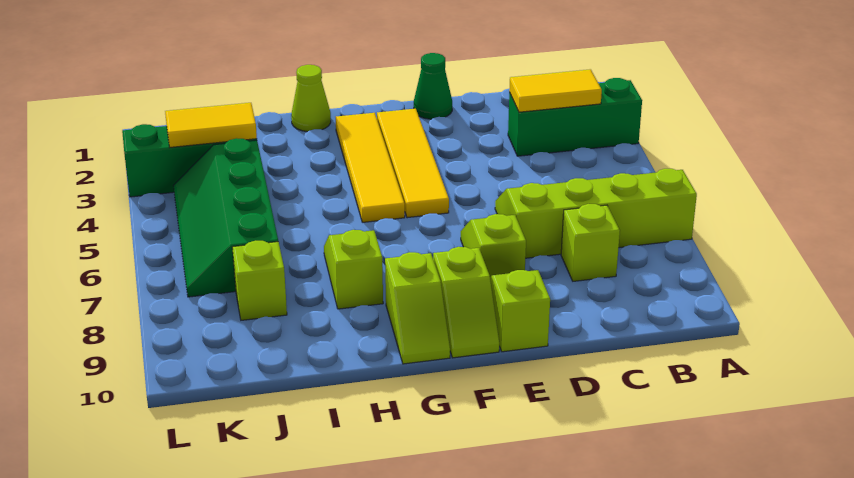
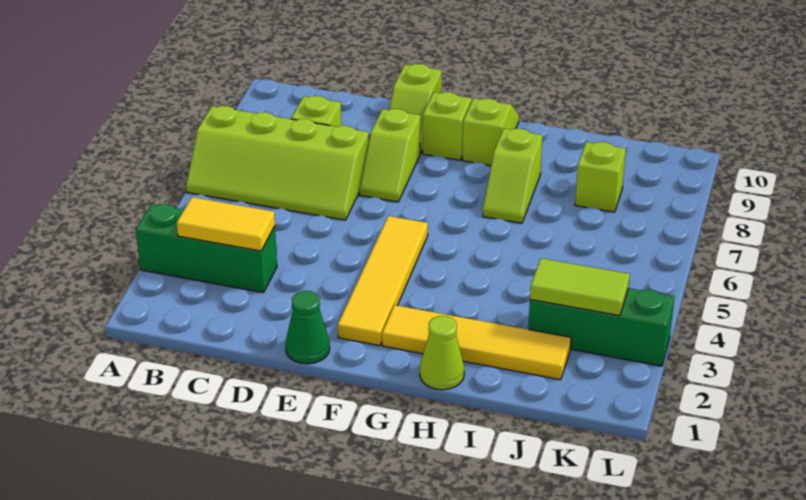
yellow tile G2:G5 level 1 -> yellow tile G2:J2 level 1
yellow tile J3:K3 level 2 -> lime tile J3:K3 level 2
green slope J4:K7 level 1 top J -> none

